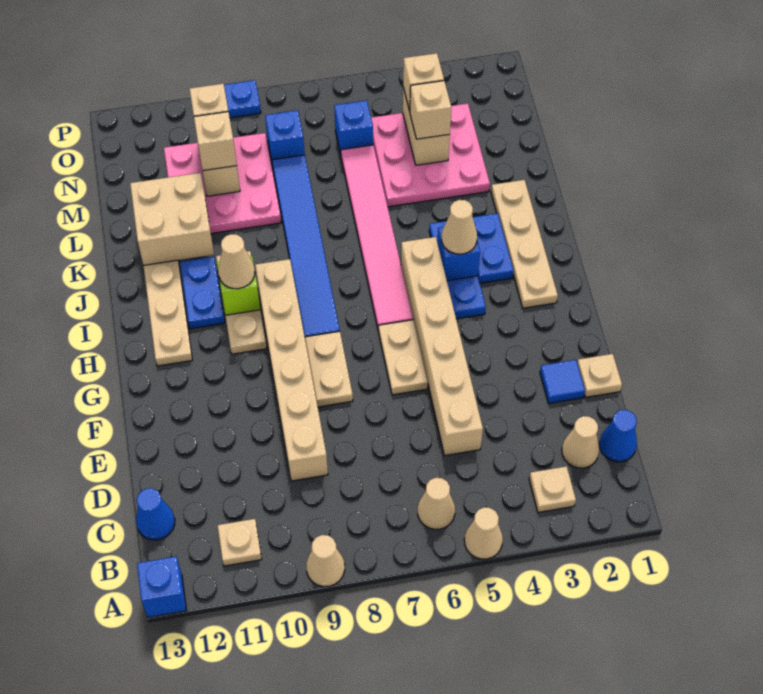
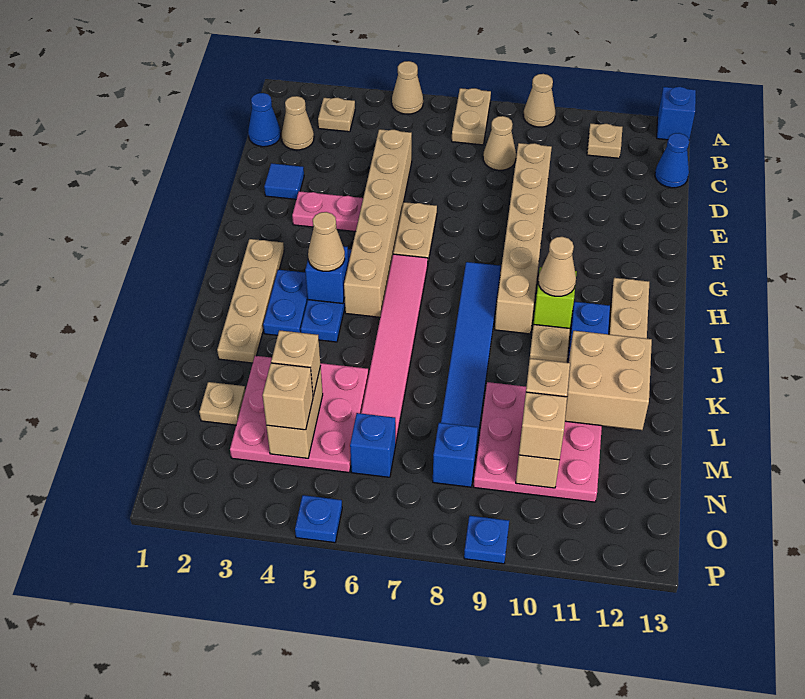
tan cone B6 level 1 -> tan cone C8 level 1
tan plate E1 level 1 -> tan plate M2 level 1
none -> pink plate F3:F4 level 1
tan plate F8:G8 level 1 -> tan plate A7:B7 level 1
none -> blue plate P5 level 1

